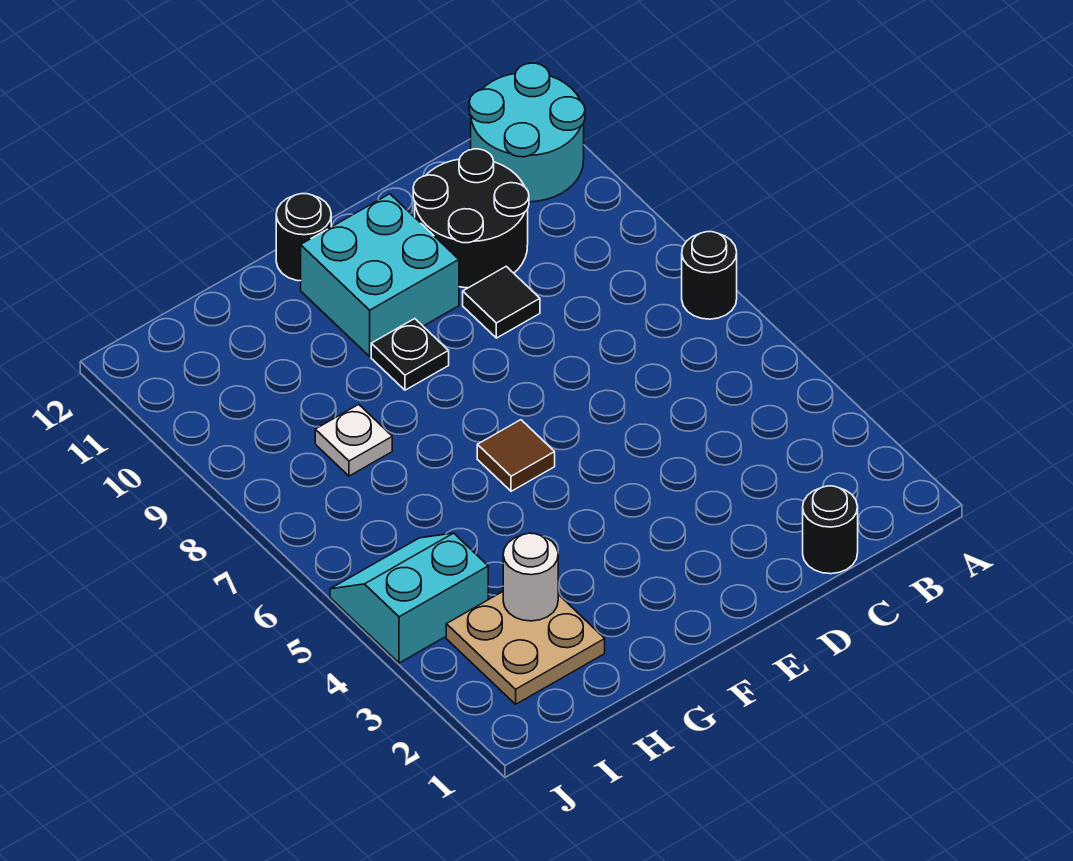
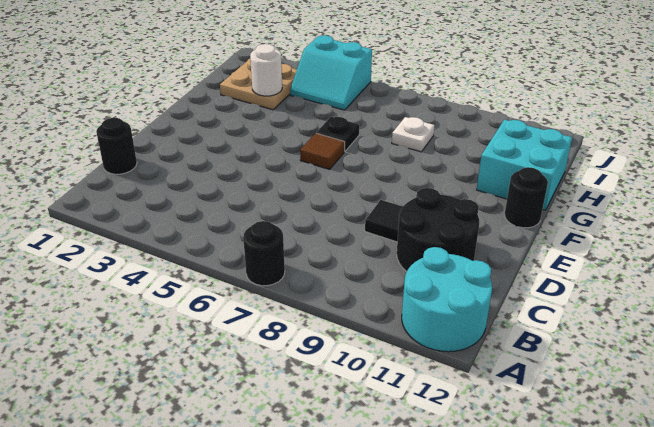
cyan brick E10:F11 level 1 -> cyan brick G11:H12 level 1
black plate F9 level 1 -> black plate G6 level 1
cyan slope I4:J5 level 1 top 4 -> cyan slope I4:J5 level 1 top J

